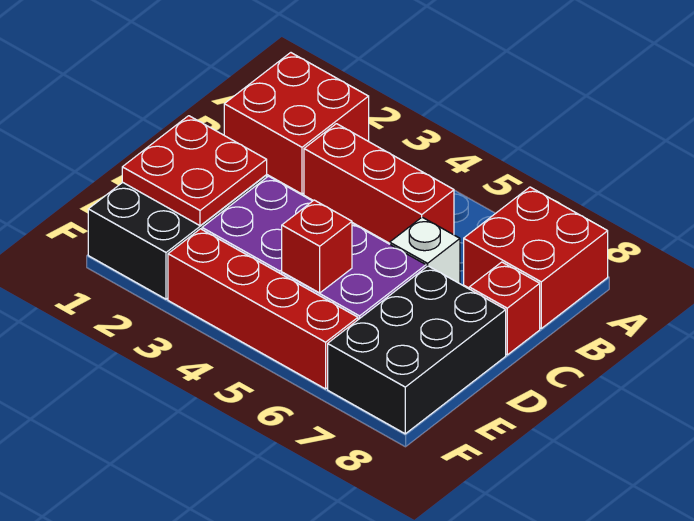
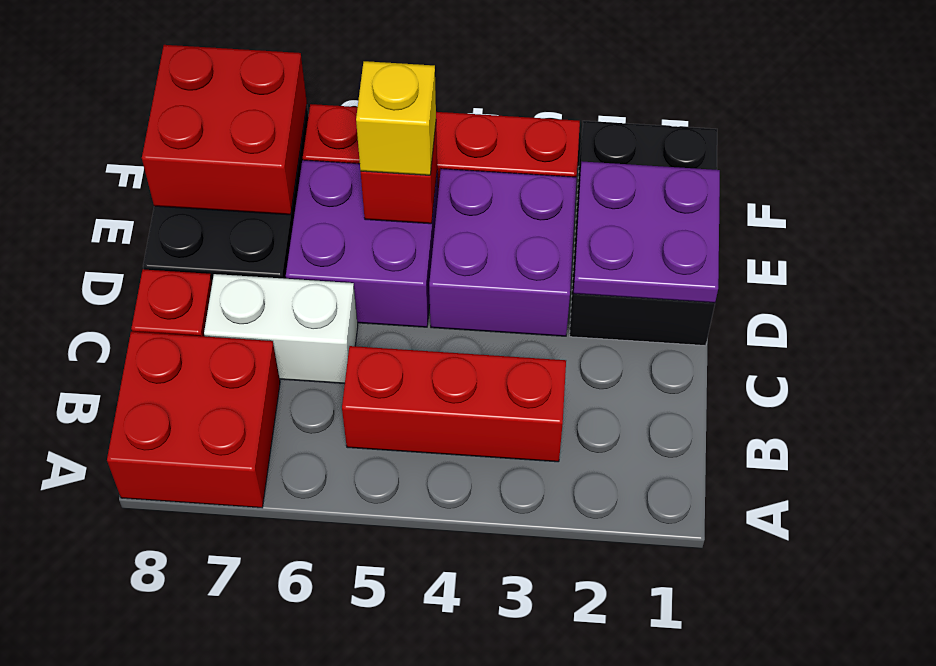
red brick A1:B2 level 1 -> red brick E7:F8 level 2
white brick C6 level 1 -> white brick C6:C7 level 1
red plate D1:E2 level 2 -> purple plate D1:E2 level 2
none -> yellow brick E5 level 3

